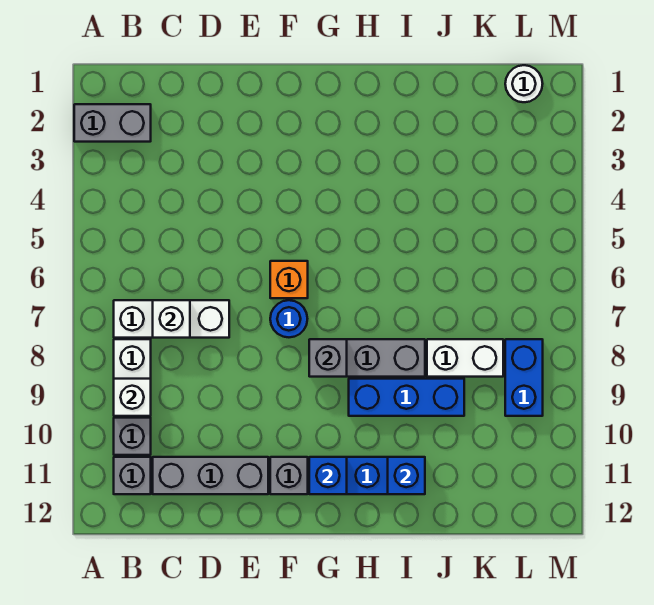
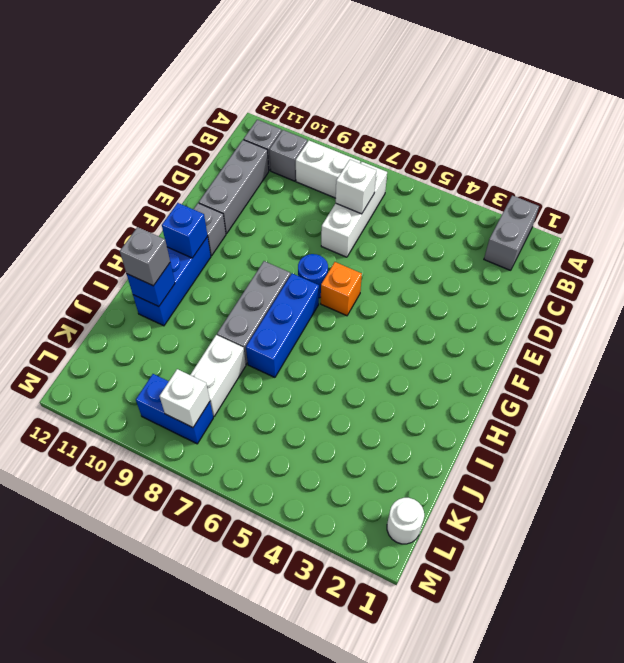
white brick B9 level 2 -> white brick L8 level 2
grey brick G8 level 2 -> grey brick I11 level 3
blue brick H9:J9 level 1 -> blue brick G7:I7 level 1

